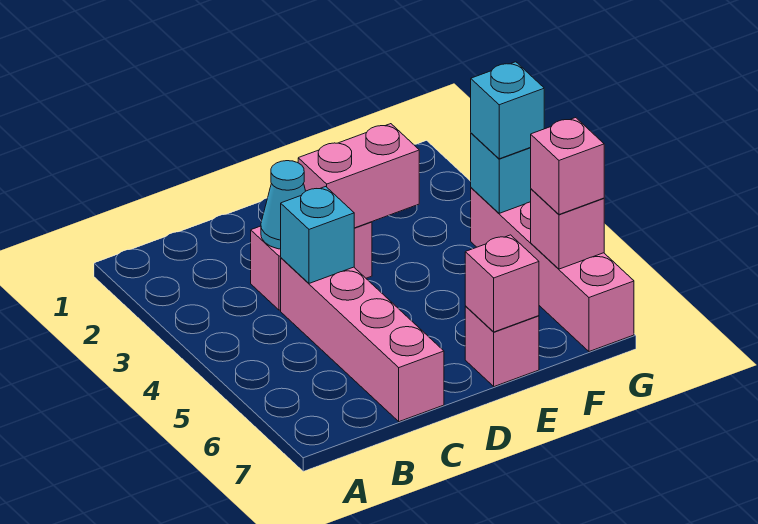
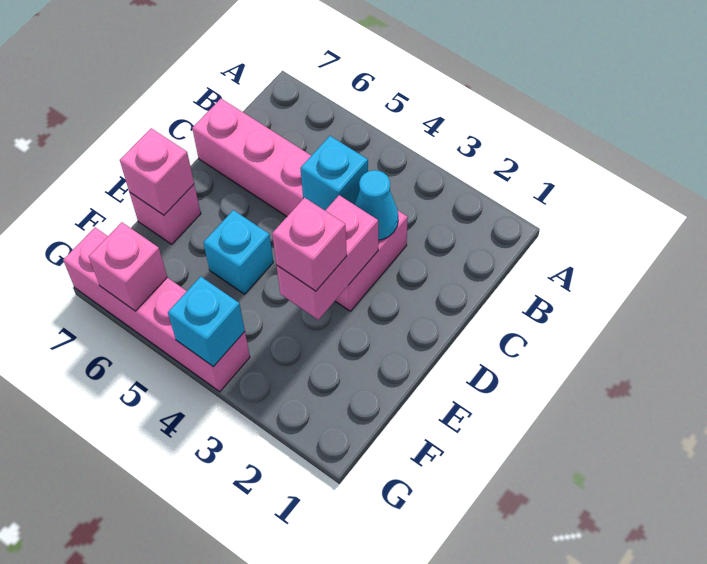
cyan brick G4 level 3 -> cyan brick E5 level 1
pink brick G6 level 3 -> pink brick E3 level 3

